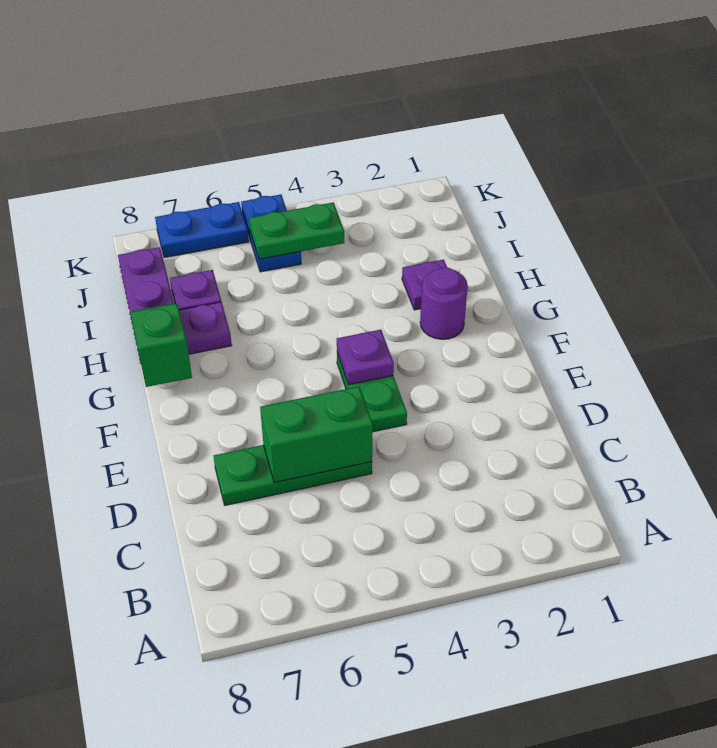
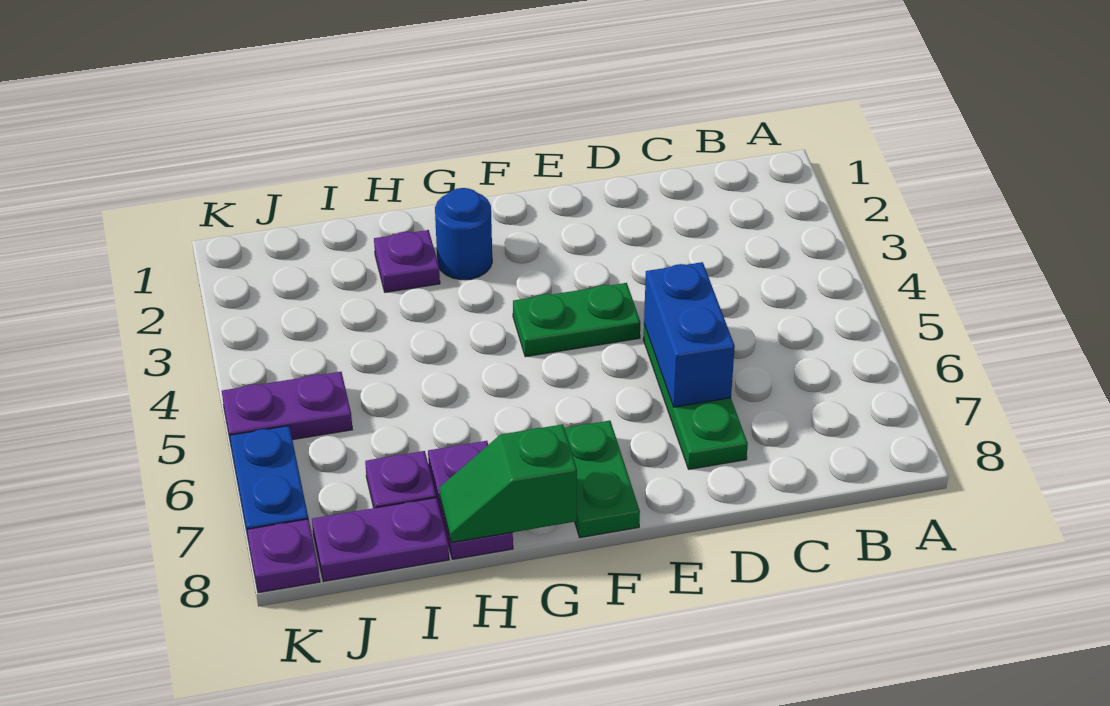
green brick D5:D6 level 2 -> blue brick D5:D6 level 2
purple plate F4 level 2 -> purple plate K8 level 1
purple round brick G2 level 1 -> blue round brick G2 level 1
green plate J4:J5 level 2 -> green plate F7:F8 level 1
blue plate J5:K5 level 1 -> purple plate J5:K5 level 1

